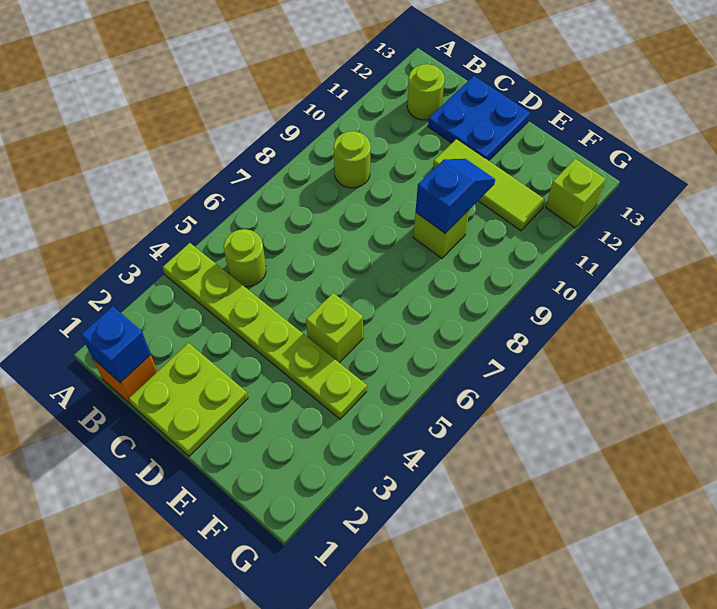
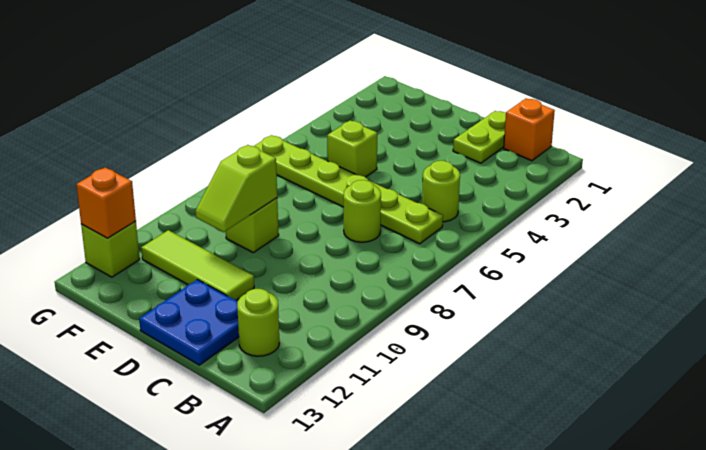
lime plate A4:F4 level 1 -> lime plate B6:G6 level 1
blue brick B1 level 2 -> none
lime round brick B9 level 1 -> lime round brick C7 level 1
lime plate C1:D2 level 1 -> lime plate C1:C2 level 1
blue slope E9:E10 level 2 top 9 -> lime slope E9:E10 level 2 top 9
none -> orange brick G12 level 2

